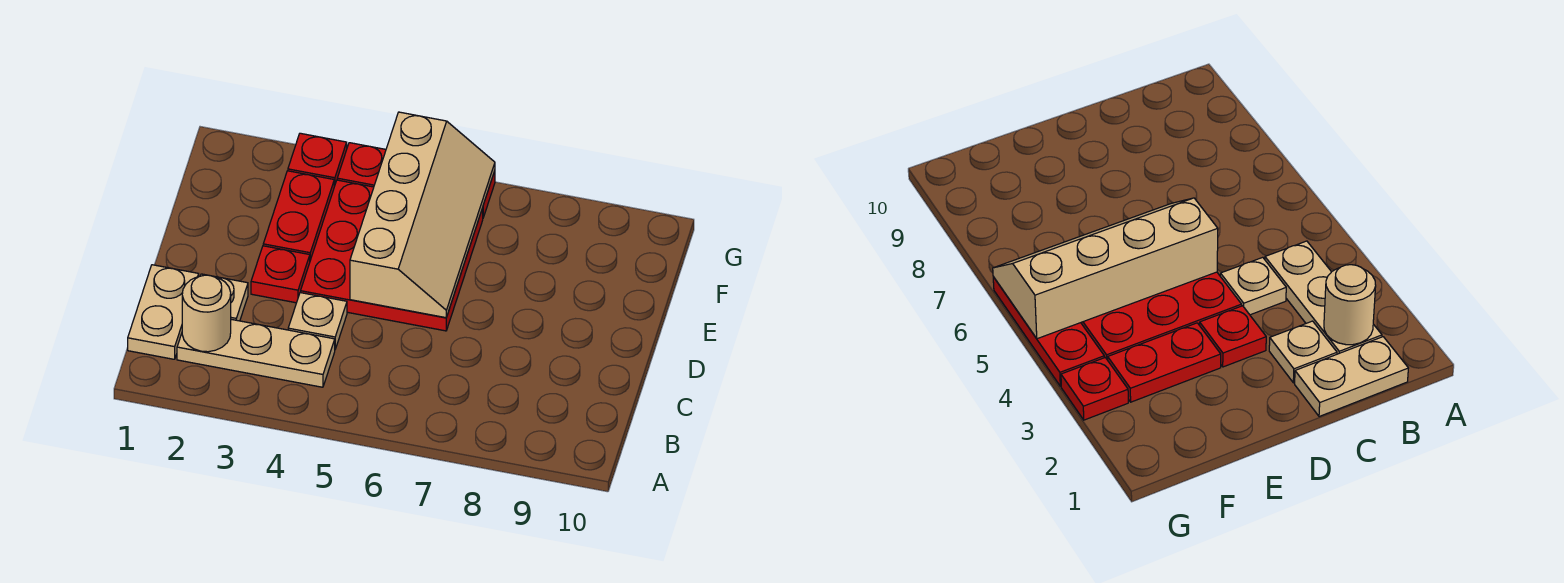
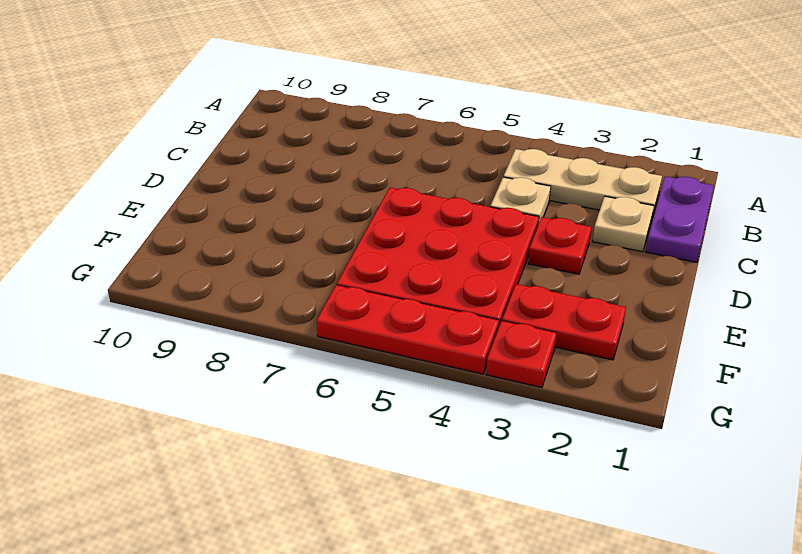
tan plate B1:C1 level 1 -> purple plate B1:C1 level 1
tan round brick B2 level 2 -> none
tan slope D5:G6 level 2 top 5 -> none
red plate E3:F3 level 1 -> red plate F2:F3 level 1

